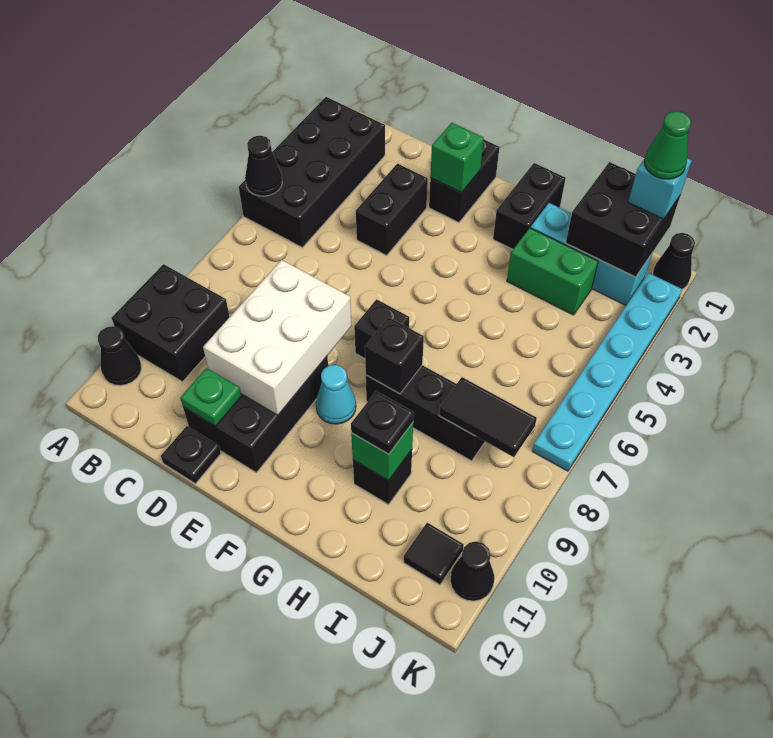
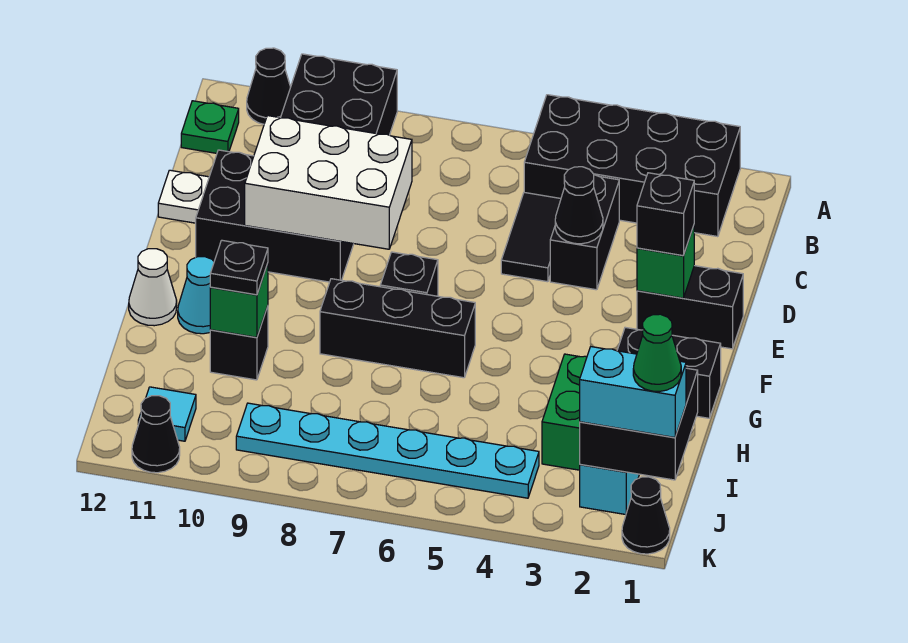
black cone A5 level 2 -> black cone D4 level 2
black brick D3:D4 level 1 -> black brick C4:D4 level 1
green plate D11 level 2 -> green plate B12 level 1
black plate D12 level 1 -> white plate D12 level 1
cyan cone F9 level 1 -> cyan cone G11 level 1
black brick G8:I8 level 1 -> black brick G6:G8 level 1
black brick G8 level 2 -> black brick E2 level 3
none -> white cone G12 level 1
black tile I8:J8 level 2 -> black tile C5:D5 level 1
cyan brick J1 level 3 -> cyan brick J1:J2 level 3
black tile J11 level 1 -> cyan tile J11 level 1
cyan plate K2:K7 level 1 -> cyan plate J4:J9 level 1

